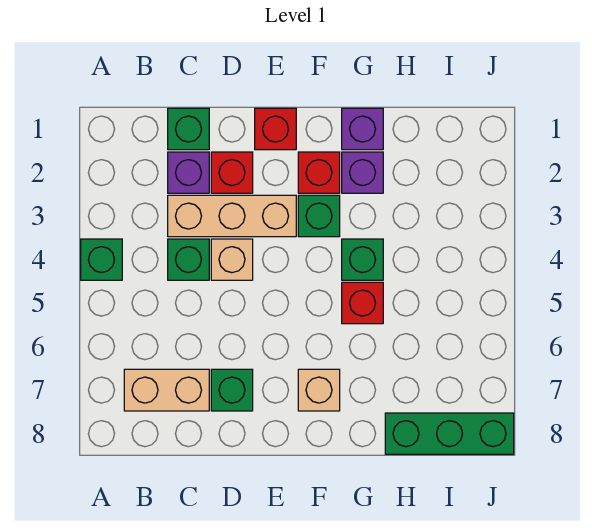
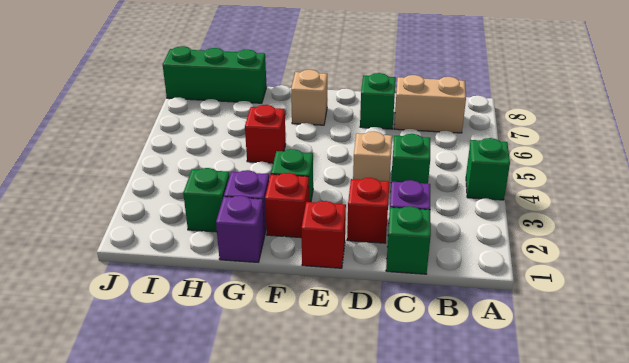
tan brick C3:E3 level 1 -> none
green brick G4 level 1 -> green brick H2 level 1

